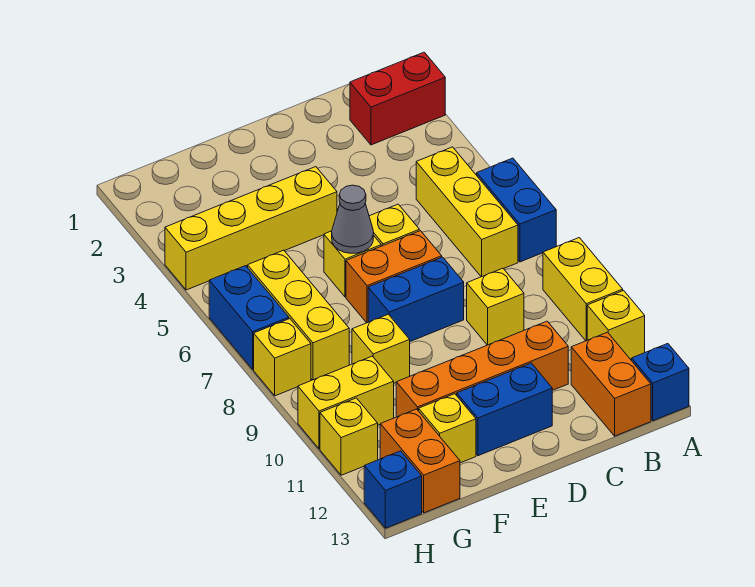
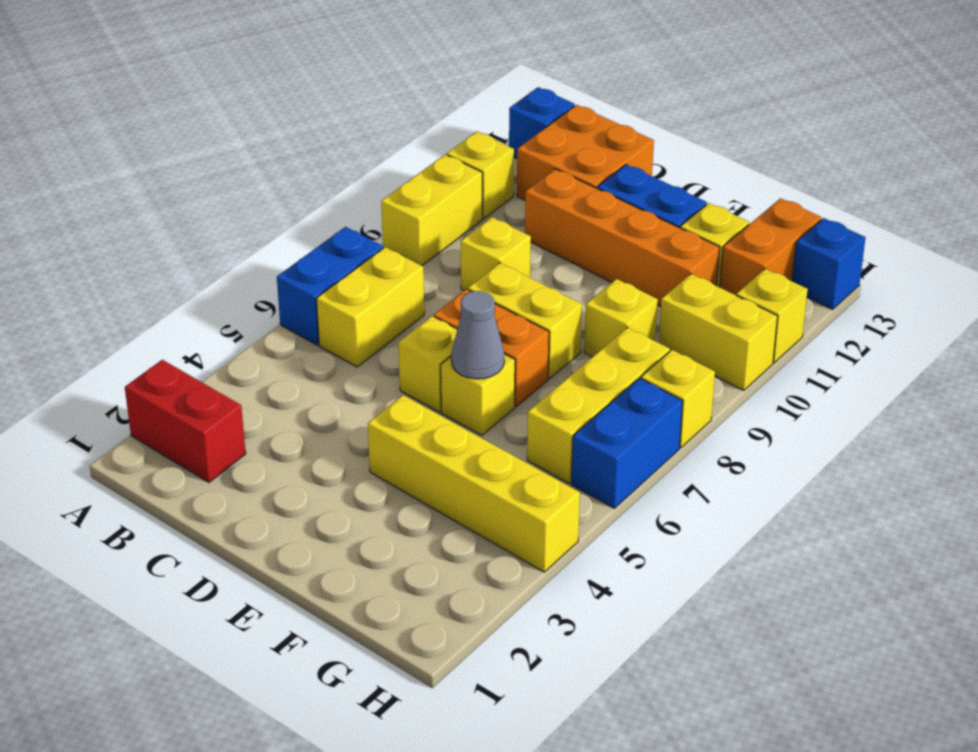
yellow brick B5:B7 level 1 -> yellow brick B6:B7 level 1
orange brick B12:B13 level 1 -> orange brick B12:C13 level 1
blue brick D8:E8 level 1 -> yellow brick D8:E8 level 1

